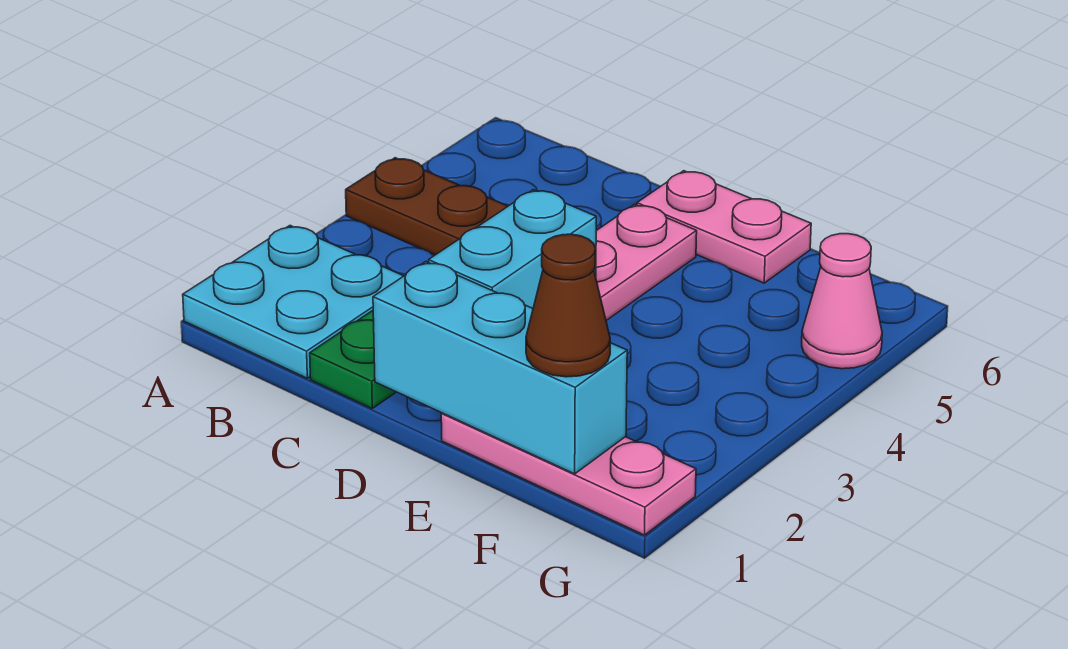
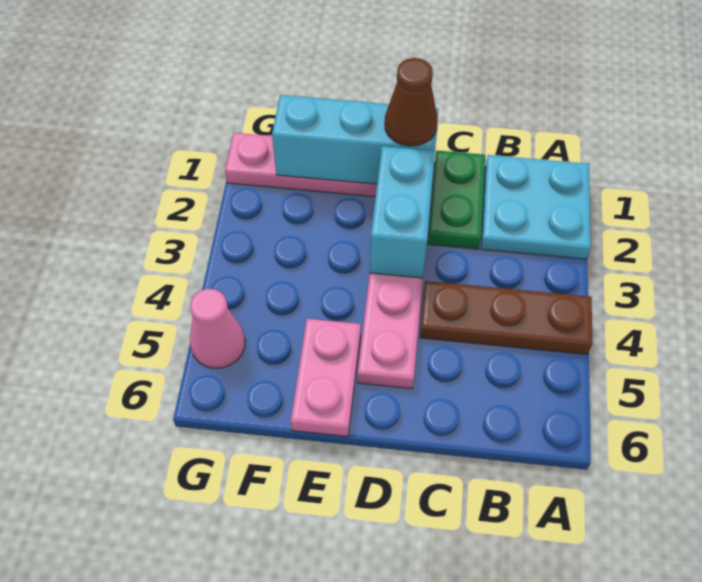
pink plate D6:E6 level 1 -> pink plate E5:E6 level 1
brown cone F1 level 3 -> brown cone D1 level 3

